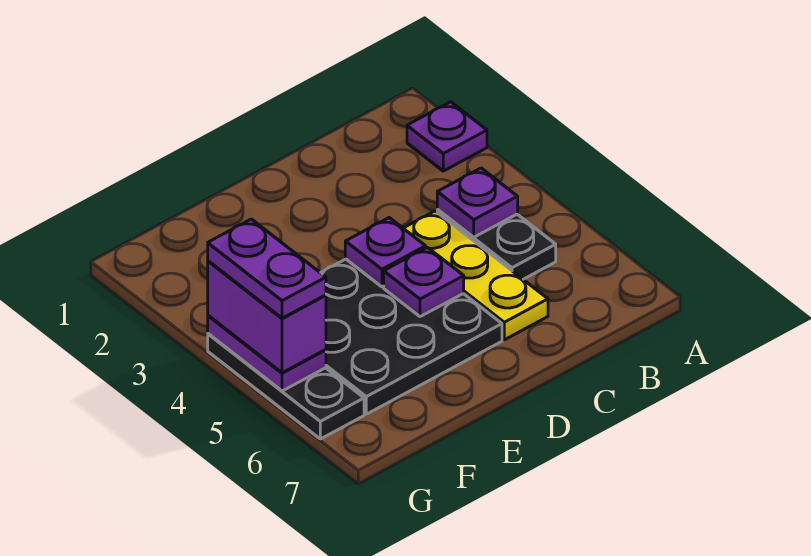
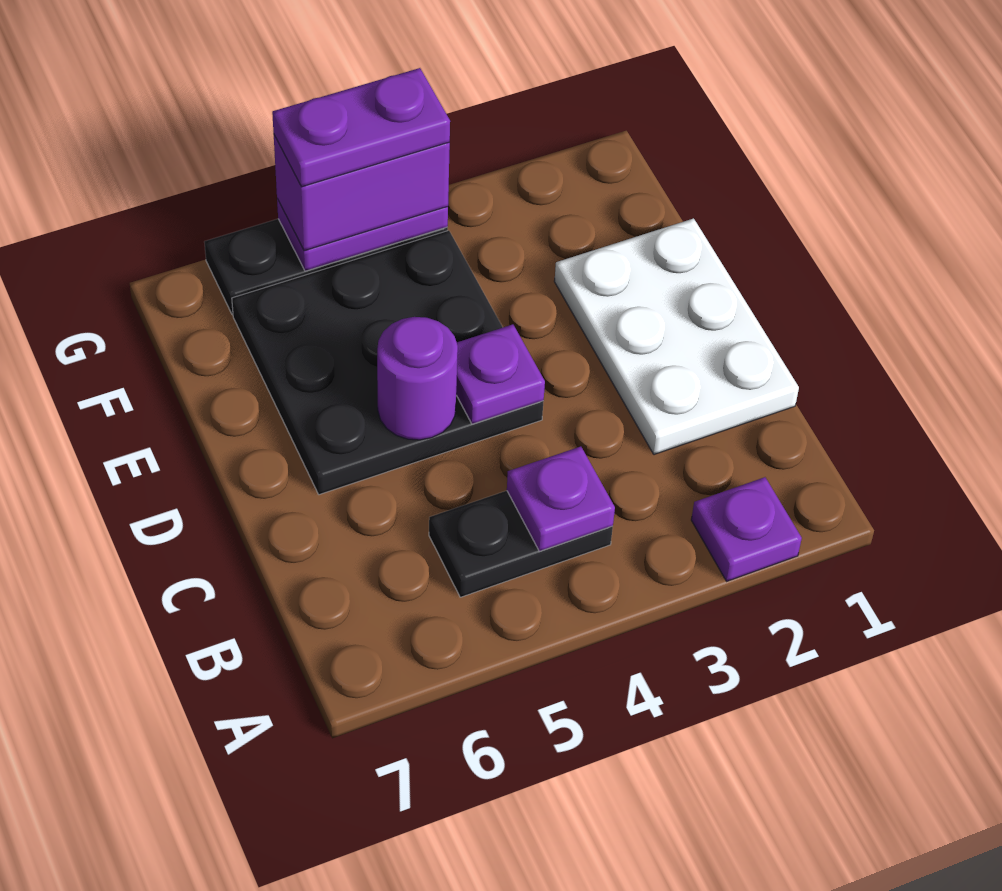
none -> white plate C1:E2 level 1
yellow plate C4:C6 level 1 -> none
purple plate D5 level 2 -> purple round brick D5 level 2

